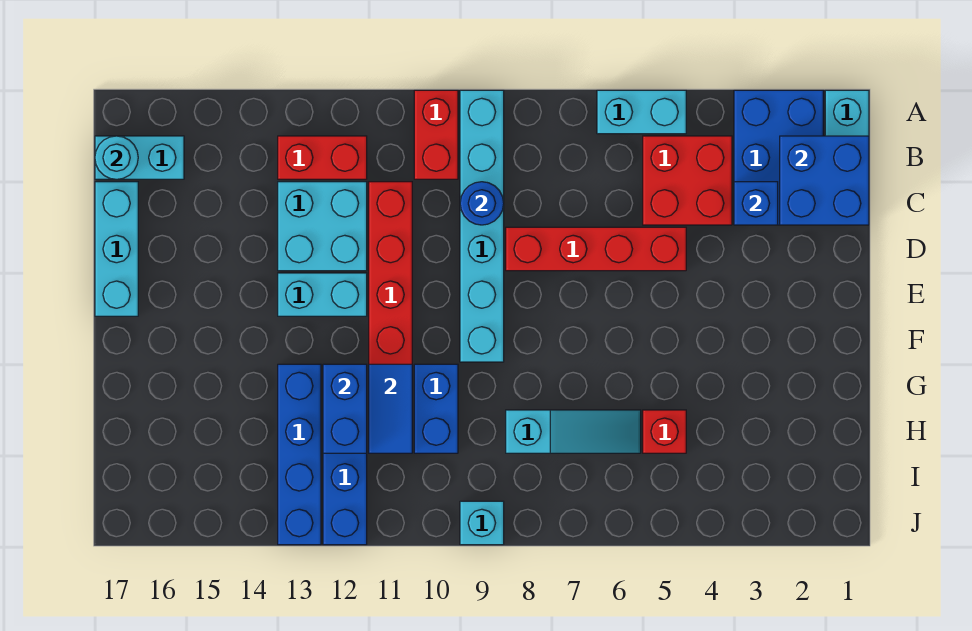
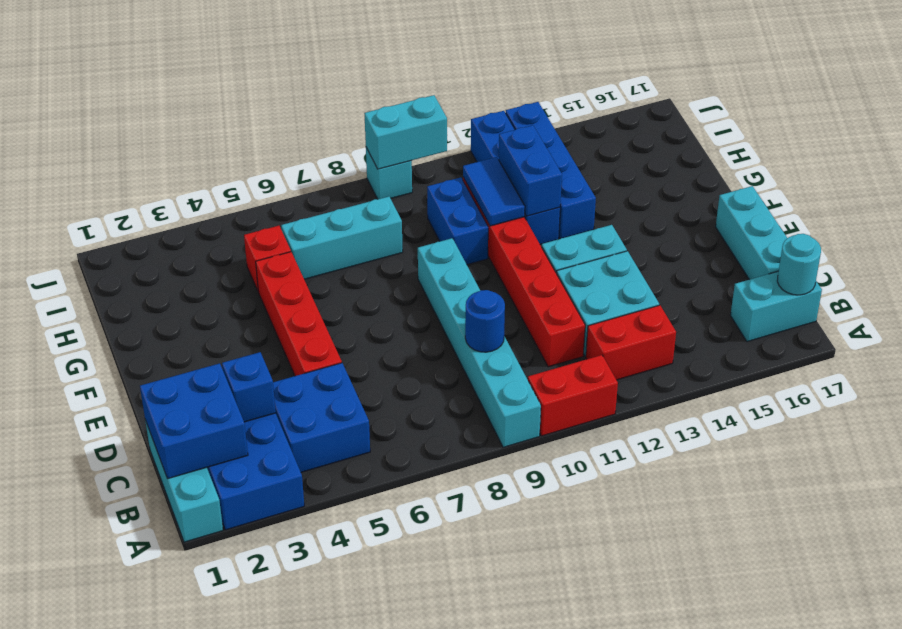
cyan brick A5:A6 level 1 -> cyan brick J9:J10 level 2
red brick A10:B10 level 1 -> red brick A10:A11 level 1
red brick B4:C5 level 1 -> blue brick B4:C5 level 1
red brick D5:D8 level 1 -> red brick D5:G5 level 1
cyan slope H6:H8 level 1 top 8 -> cyan brick H6:H8 level 1

